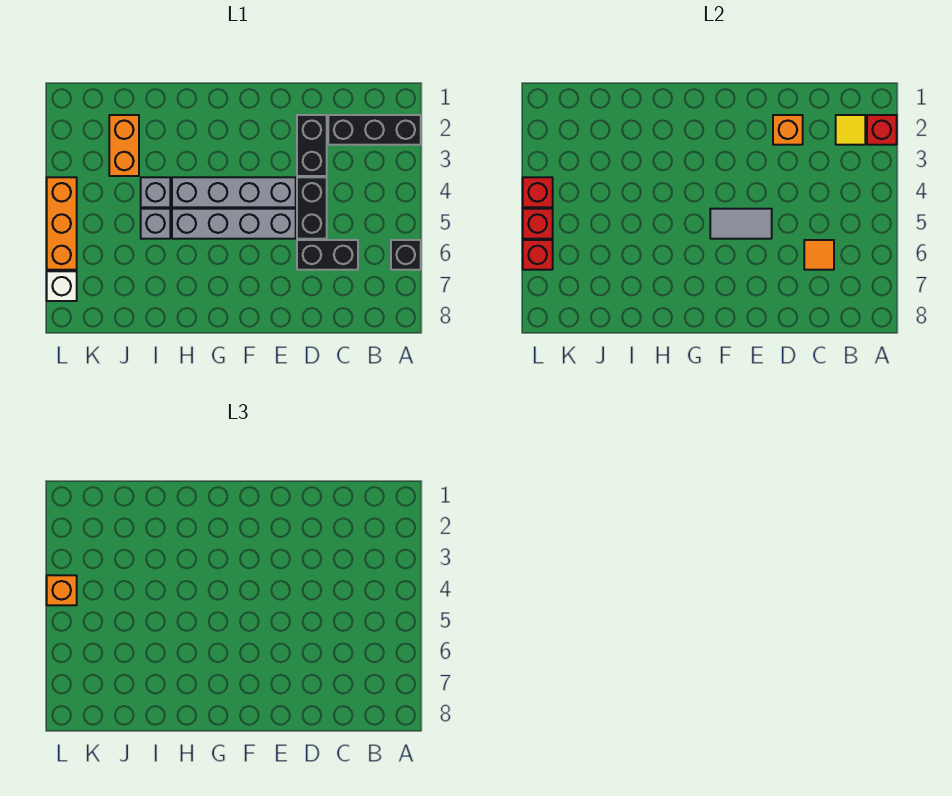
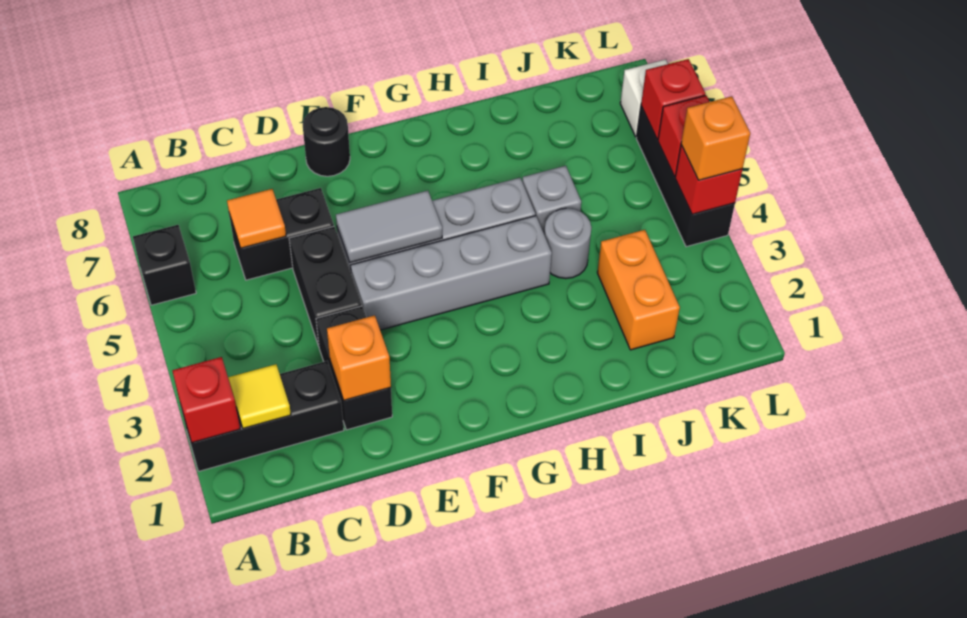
none -> black round brick E8 level 1
grey brick I4 level 1 -> grey round brick I4 level 1
orange brick L4:L6 level 1 -> black brick L4:L6 level 1

